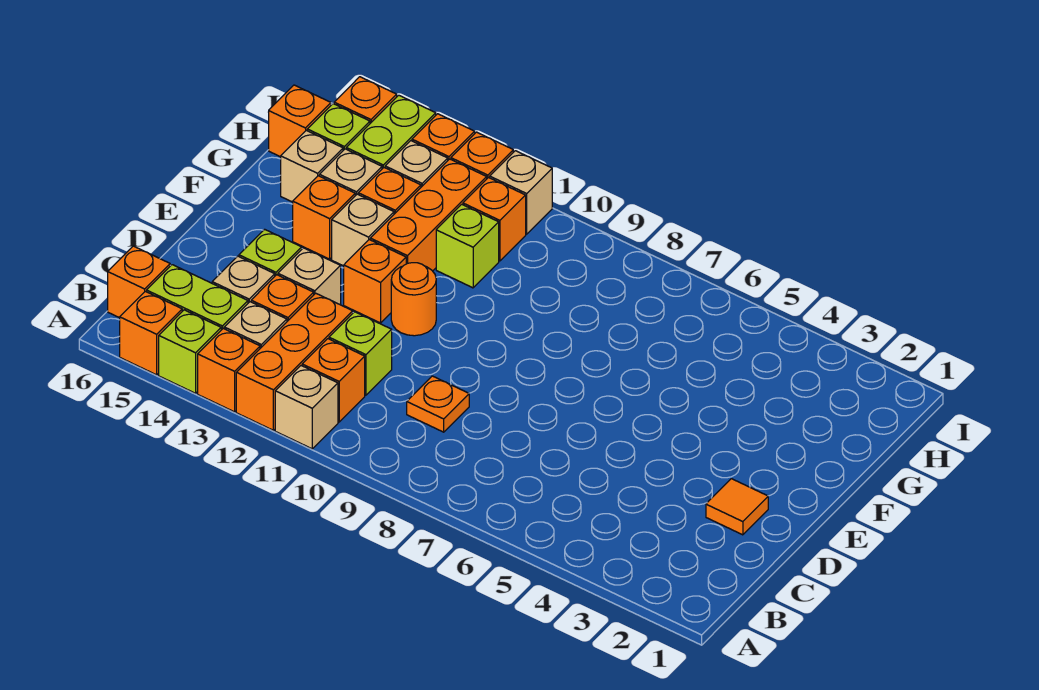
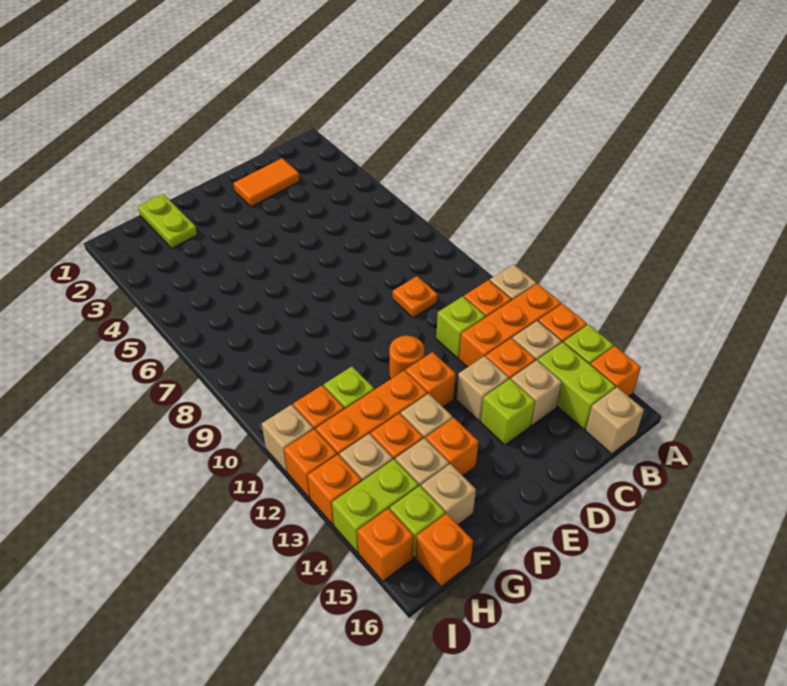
orange brick B16 level 1 -> tan brick B16 level 1
orange tile D2 level 1 -> orange tile C2:D2 level 1
none -> lime plate G1:G2 level 1

